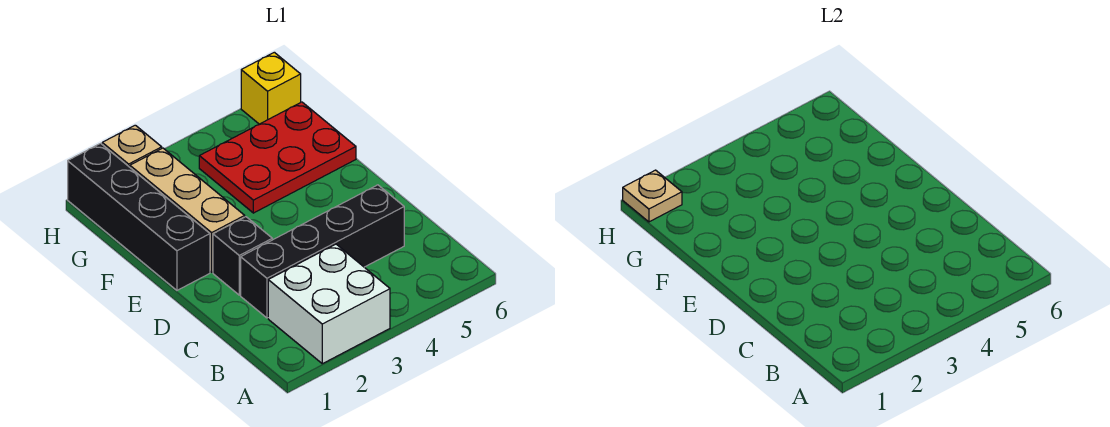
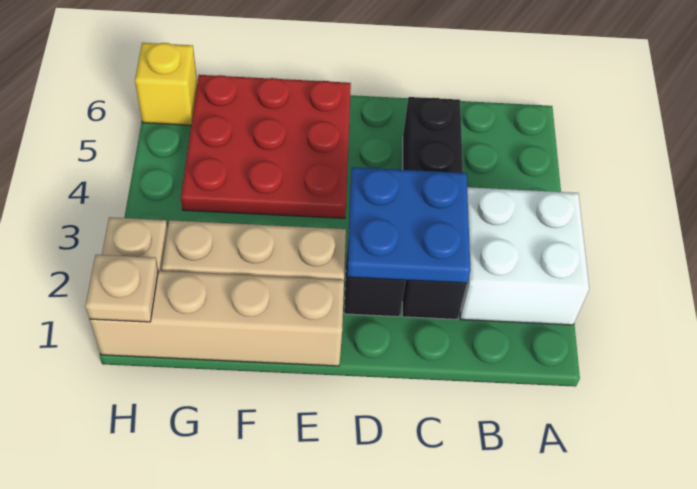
none -> blue plate C2:D3 level 2
black brick E1:H1 level 1 -> tan brick E1:H1 level 1
red plate F4:G6 level 1 -> red plate E4:G6 level 1

